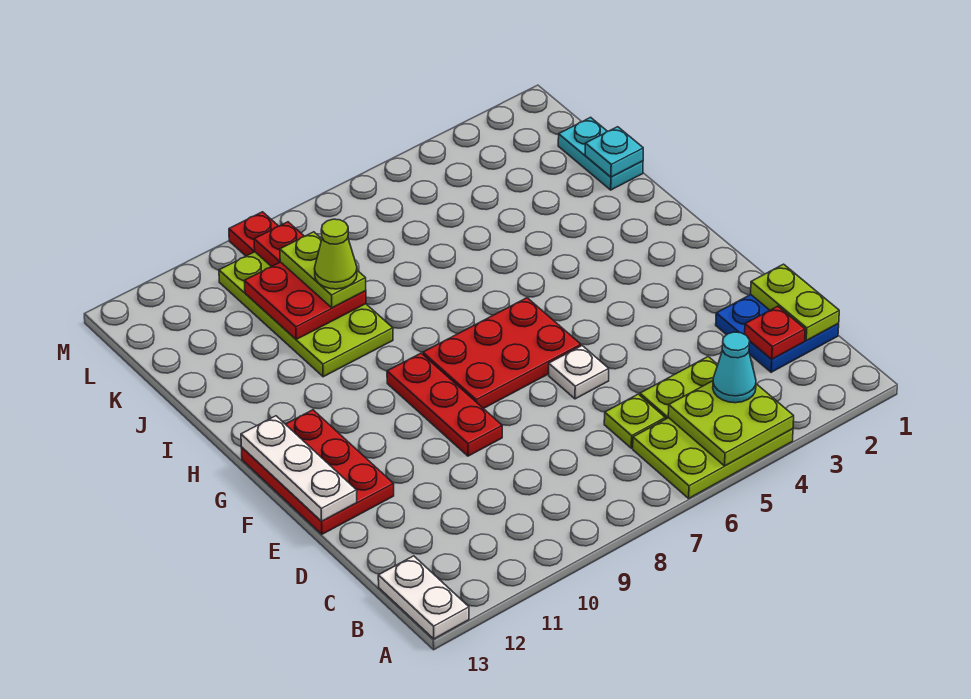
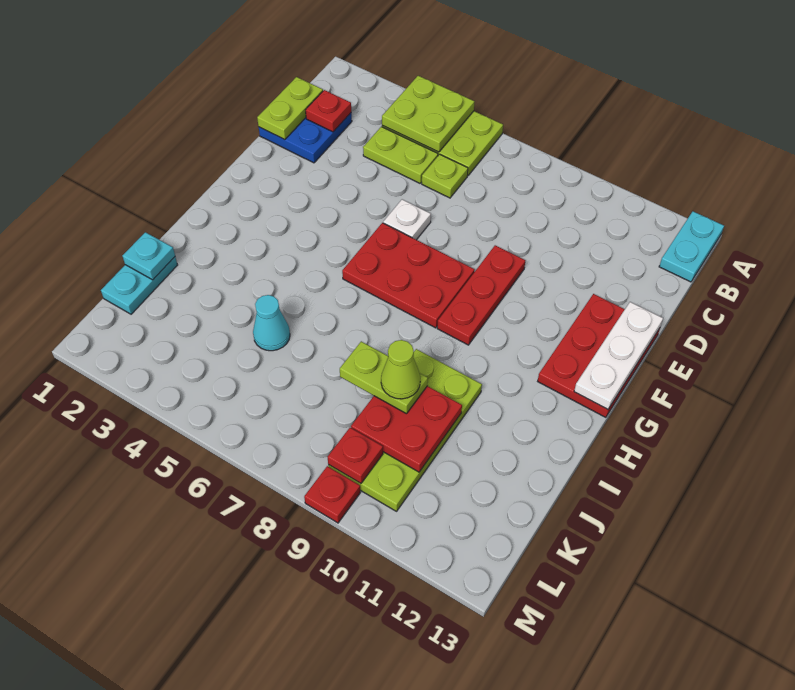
white plate A13:B13 level 1 -> cyan plate A13:B13 level 1
cyan cone B4 level 3 -> cyan cone J5 level 1
lime plate J9:K9 level 3 -> lime plate J8:J9 level 3

